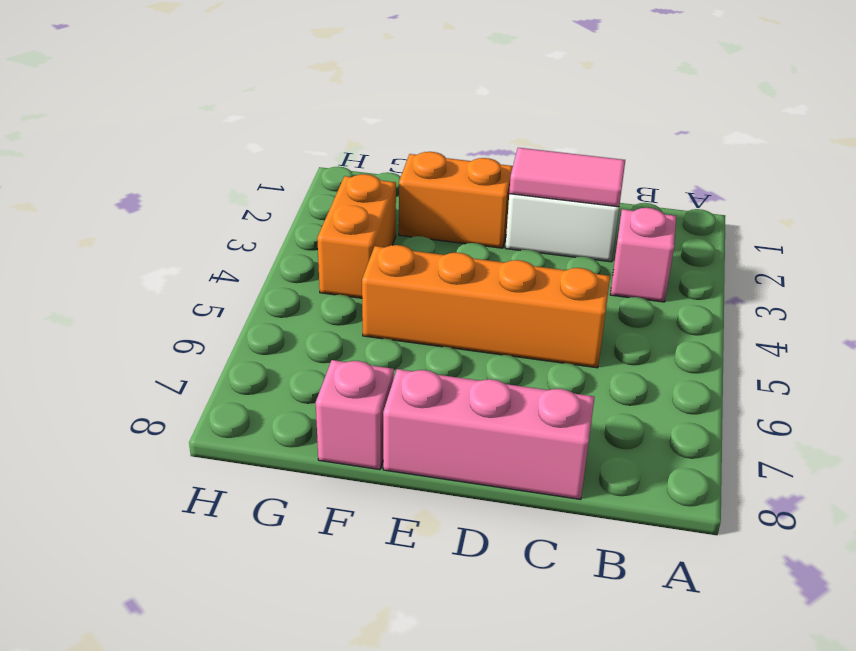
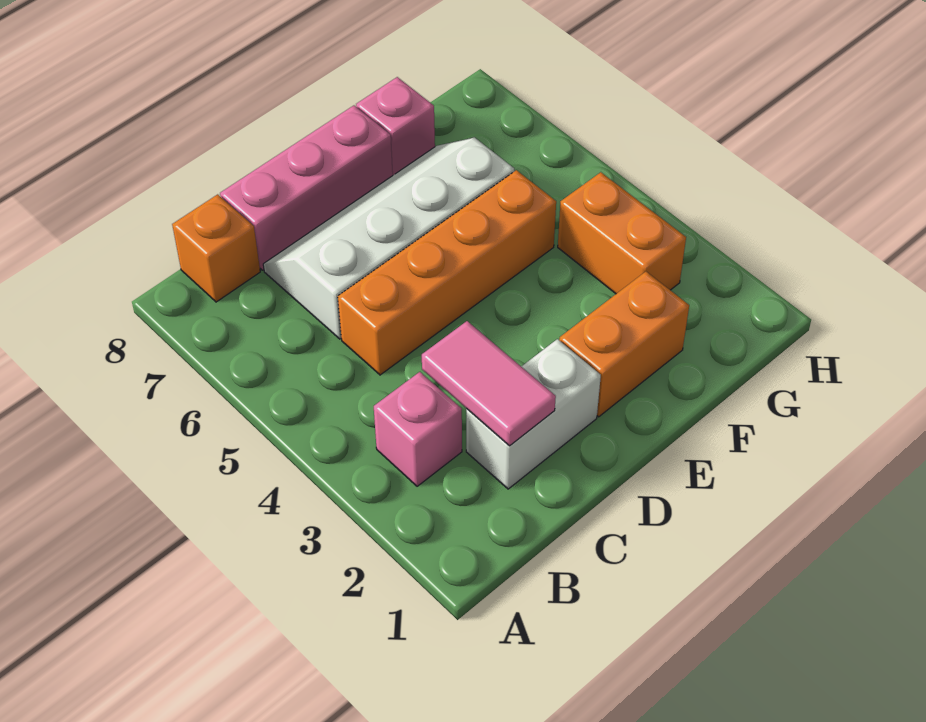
none -> orange brick B8 level 1
pink tile C2:D2 level 2 -> pink tile C2:C3 level 2
none -> white slope C6:F7 level 1 top 6

